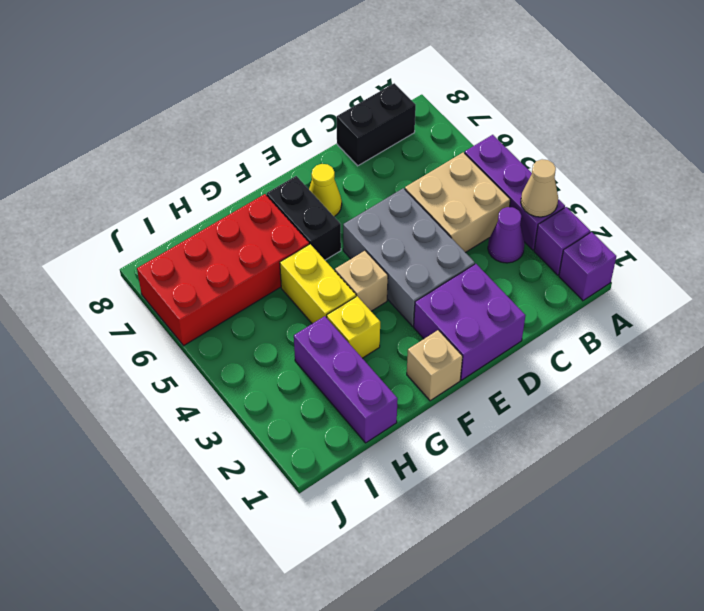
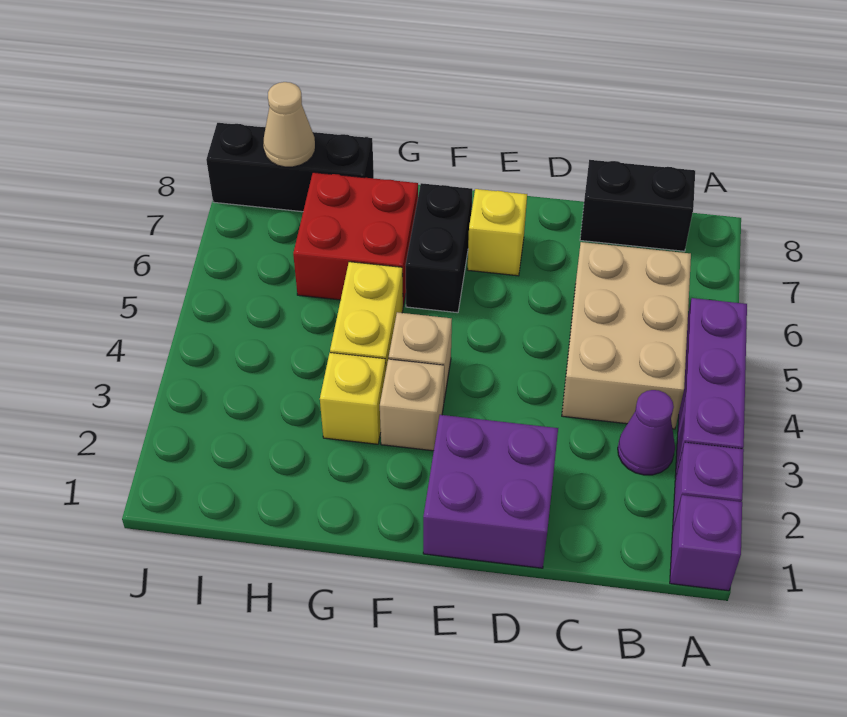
tan cone A3 level 2 -> tan cone I8 level 2
tan brick B4:C5 level 1 -> tan brick B4:C6 level 1
grey brick D3:E5 level 1 -> none
yellow cone E7 level 1 -> yellow brick E7 level 1
tan brick F1 level 1 -> tan brick F3 level 1
red brick G6:J7 level 1 -> red brick G6:H7 level 1
purple brick H1:H3 level 1 -> none
none -> black brick H8:J8 level 1

